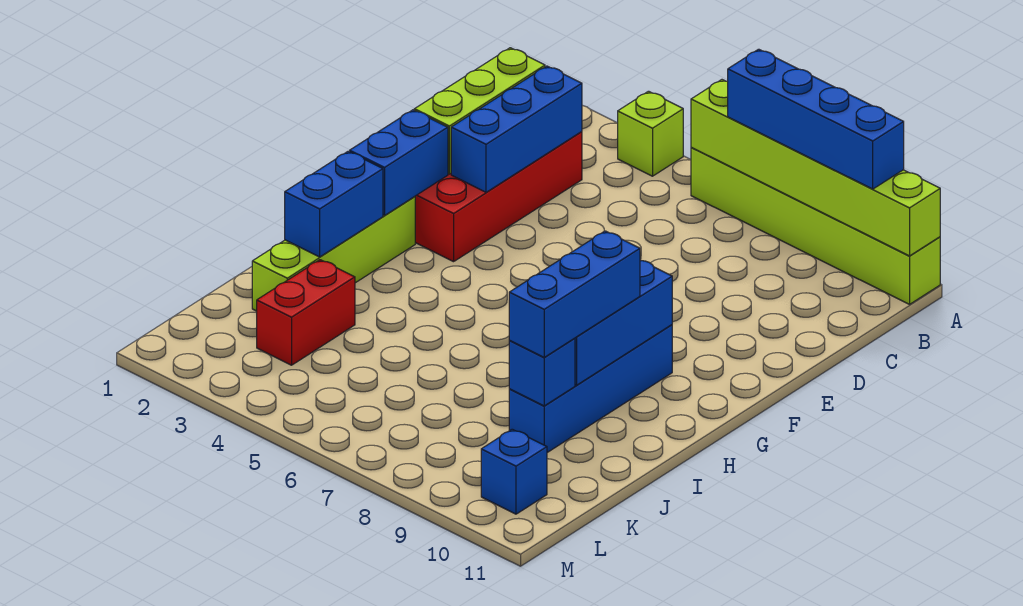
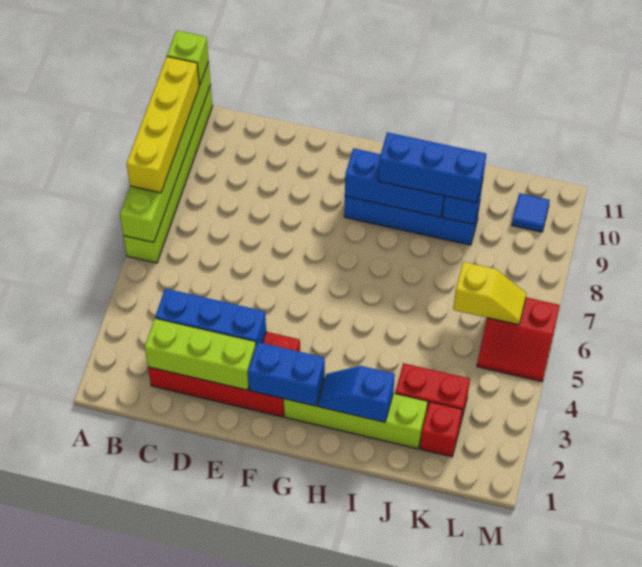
lime brick A4 level 1 -> lime brick A11 level 3
blue brick A7:A10 level 3 -> yellow brick A7:A10 level 3
blue brick H2:I2 level 2 -> blue slope H2:I2 level 2 top I
none -> red brick K2 level 1
none -> yellow slope K6:L6 level 2 top K
none -> red slope L5:M6 level 1 top 6
blue brick L10 level 1 -> blue tile L10 level 1

